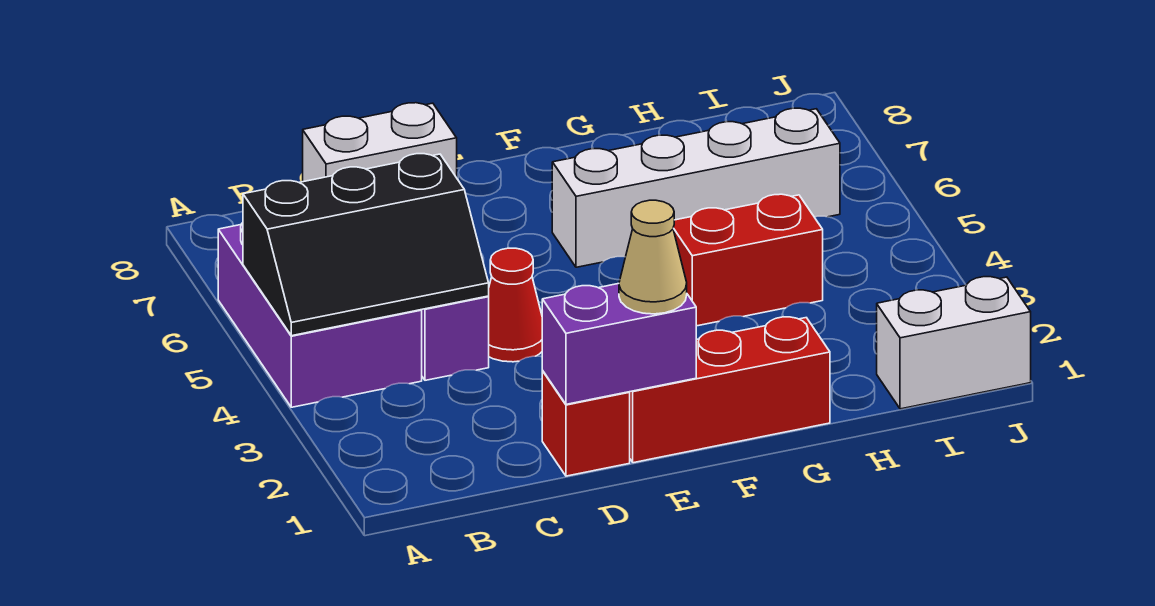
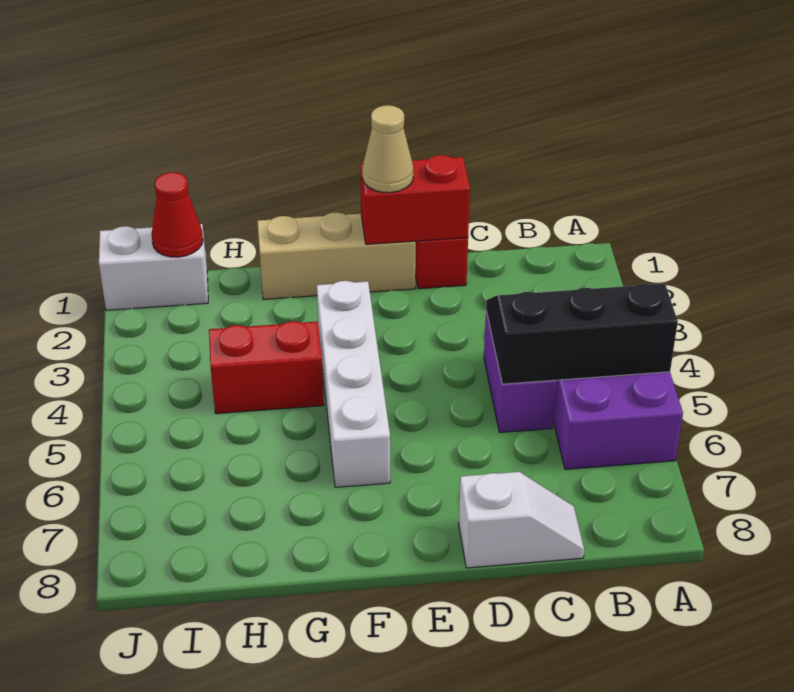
white brick C8:D8 level 1 -> white slope C8:D8 level 1 top D
purple brick D1:E1 level 2 -> red brick D1:E1 level 2
red cone D4 level 1 -> red cone I1 level 2
red brick E1:G1 level 1 -> tan brick E1:G1 level 1
white brick F6:I6 level 1 -> white brick F3:F6 level 1

